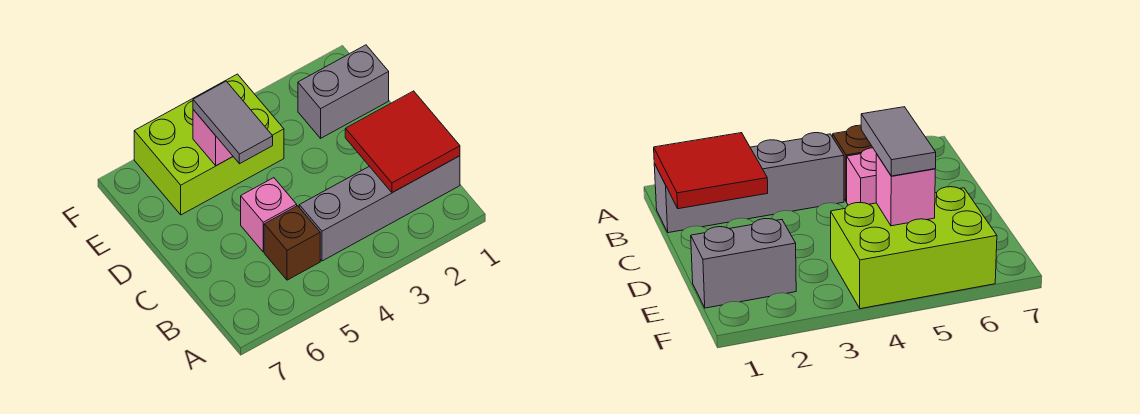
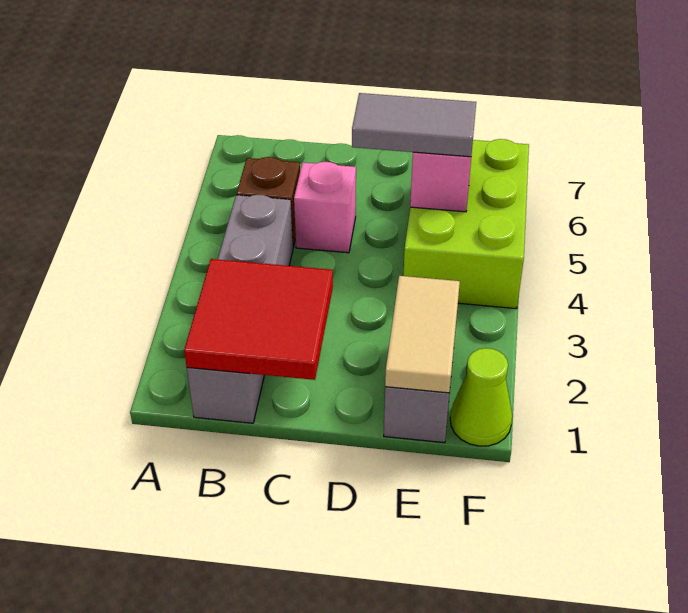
none -> tan tile E1:E2 level 2
none -> lime cone F1 level 1

